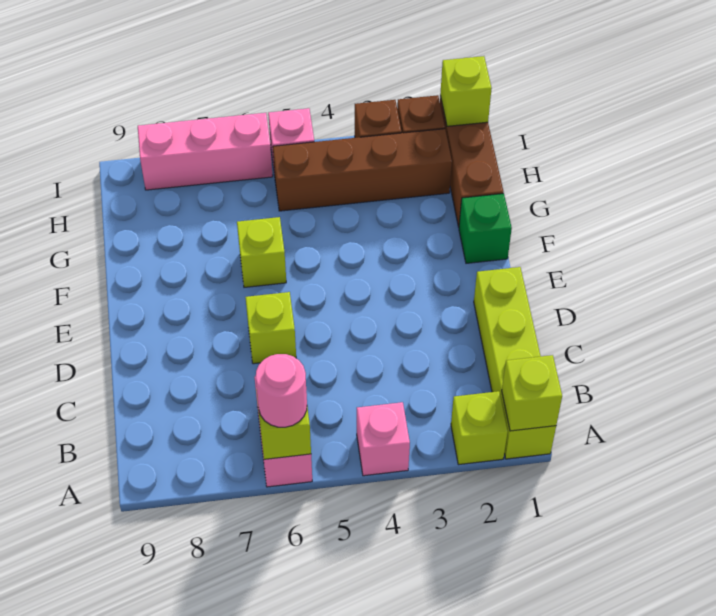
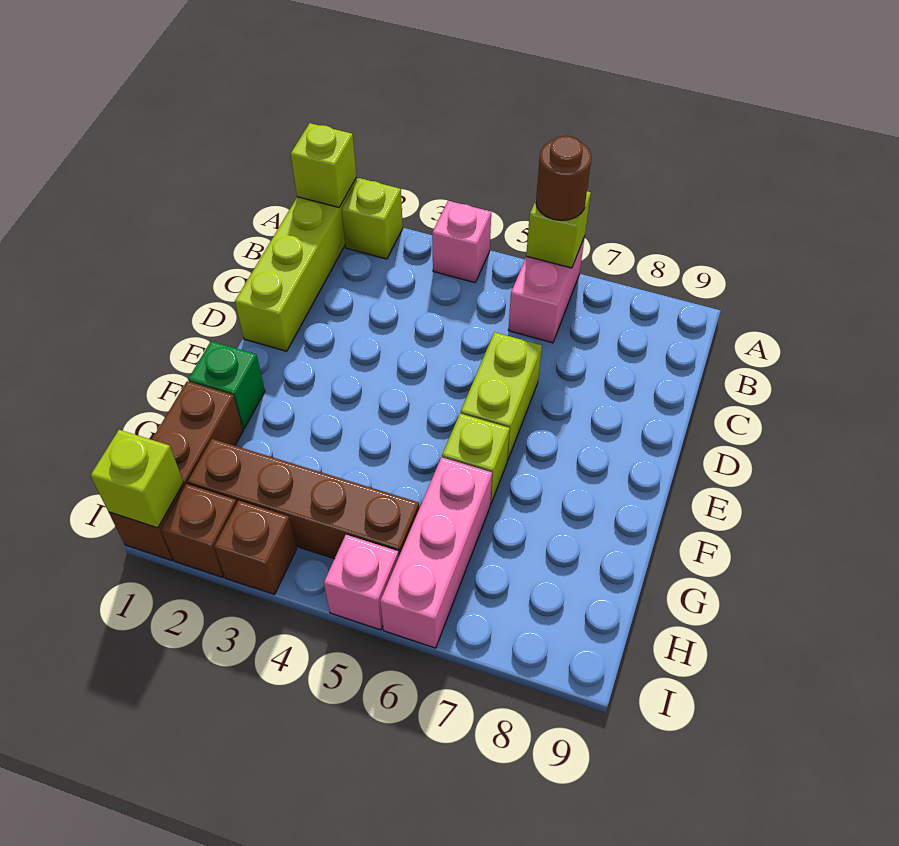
pink round brick A6 level 3 -> brown round brick A6 level 3
lime brick D6 level 1 -> lime brick D6:E6 level 1
pink brick I6:I8 level 1 -> pink brick G6:I6 level 1

